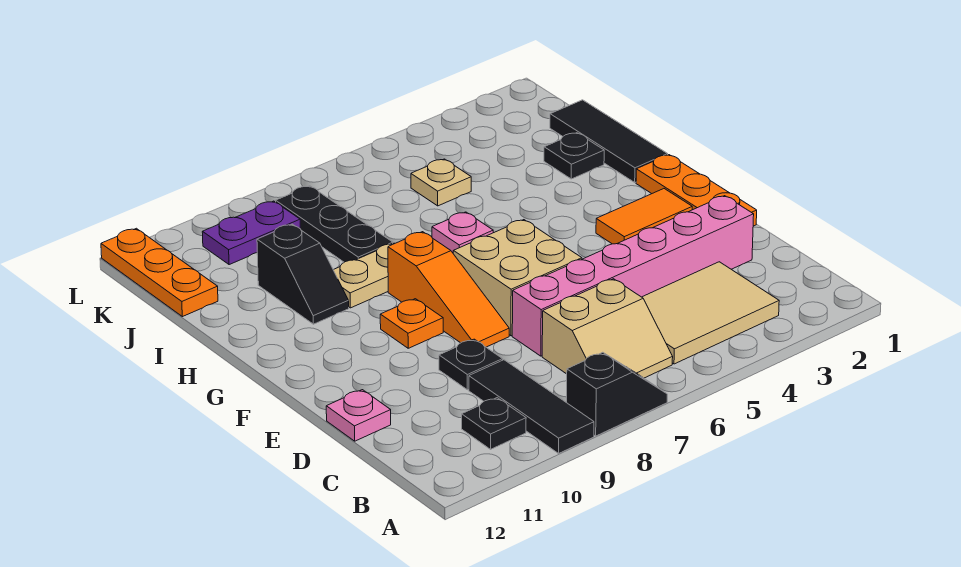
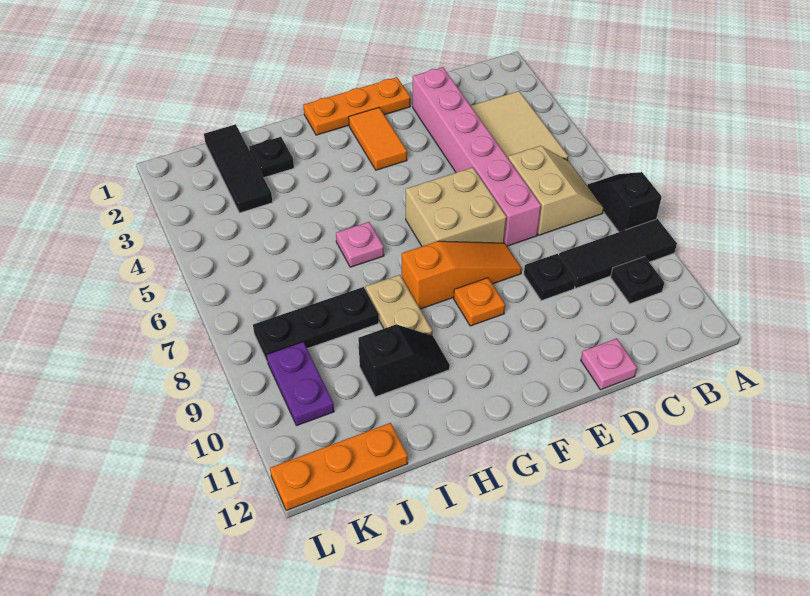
black tile H1:J1 level 1 -> black tile J1:J3 level 1
tan plate J5 level 1 -> none

